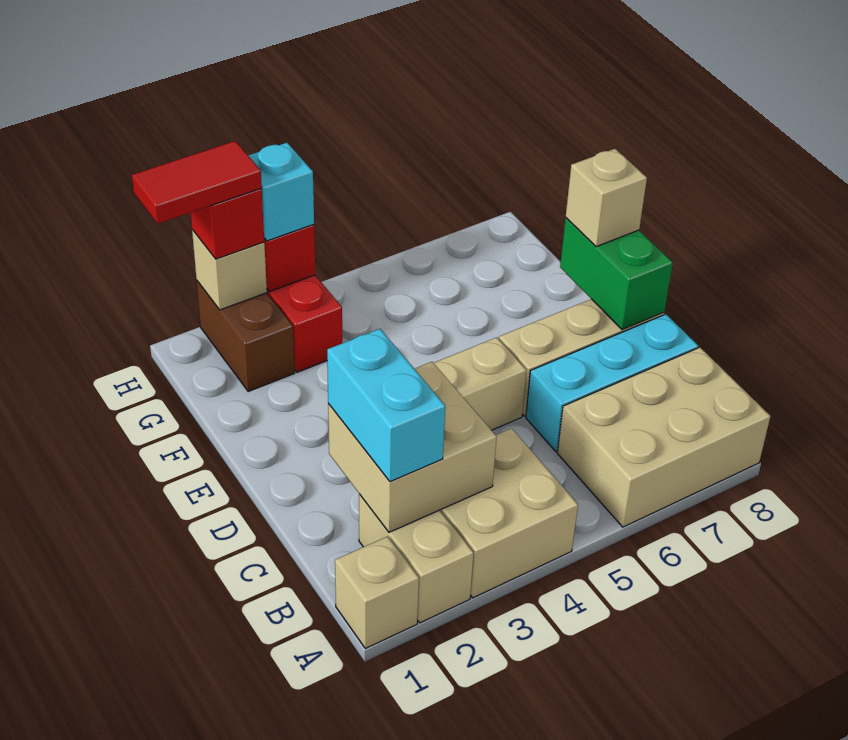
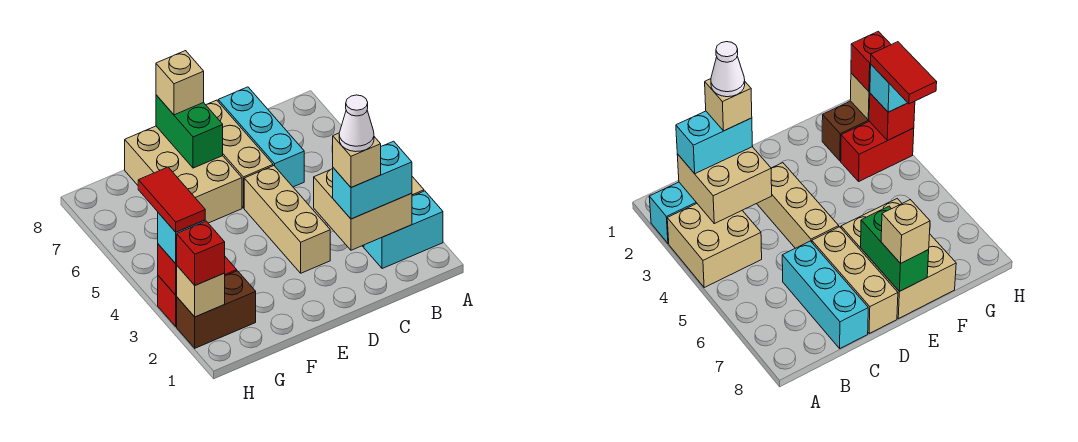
tan brick A1 level 1 -> tan brick C2 level 4
tan brick A2:B2 level 1 -> cyan brick A2:B2 level 1
tan brick A6:B8 level 1 -> tan brick E6:F8 level 1
none -> white cone C2 level 5
green brick D8:E8 level 2 -> green brick E7:E8 level 2
red tile H1:H2 level 4 -> red tile H3:H4 level 4

